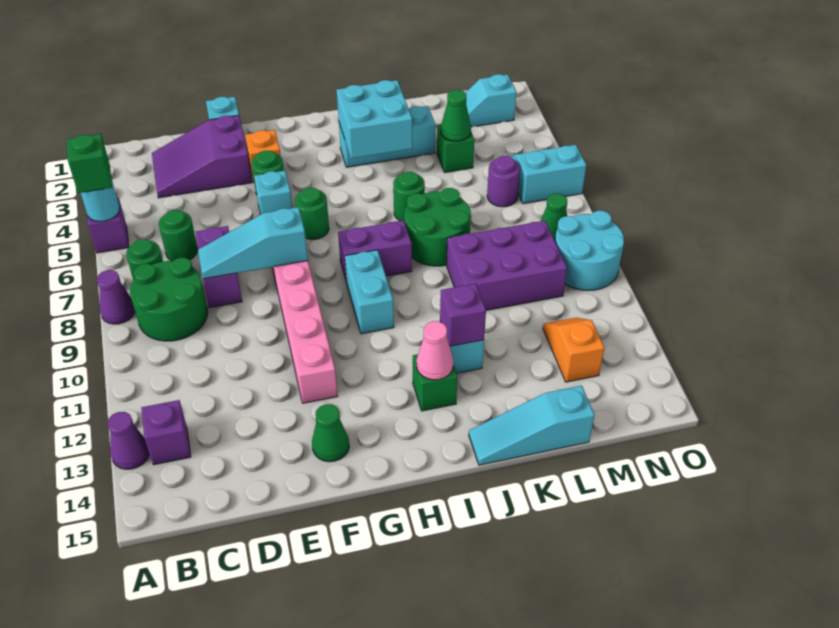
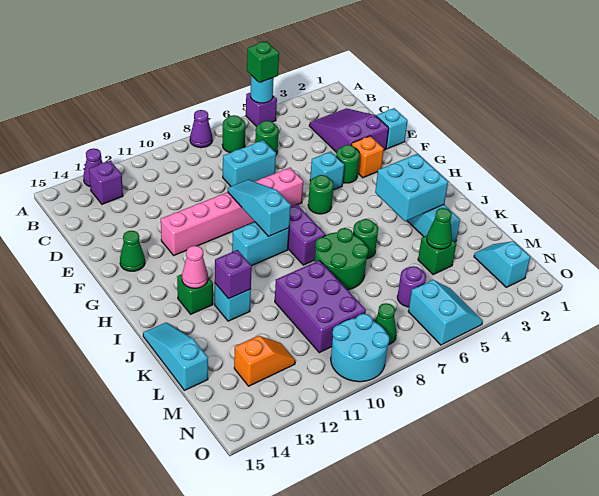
green round brick B8:C9 level 1 -> none
purple brick D7:D8 level 1 -> cyan brick D7:D8 level 1
cyan slope D8:F8 level 2 top F -> cyan slope F9:H9 level 2 top H

